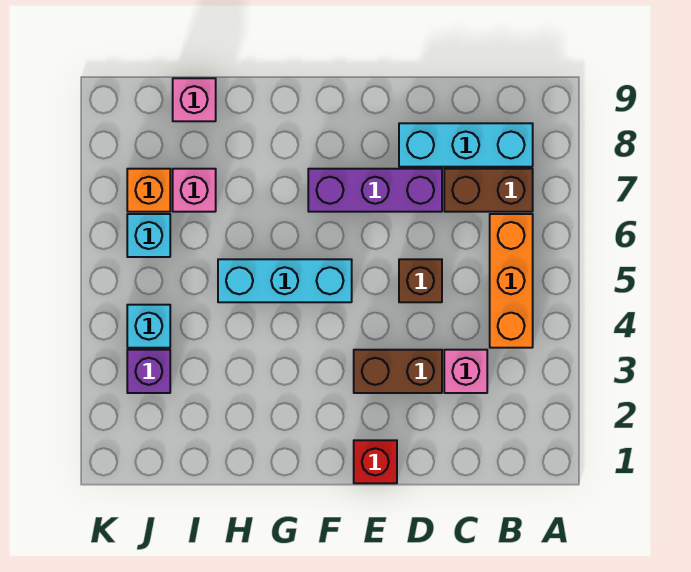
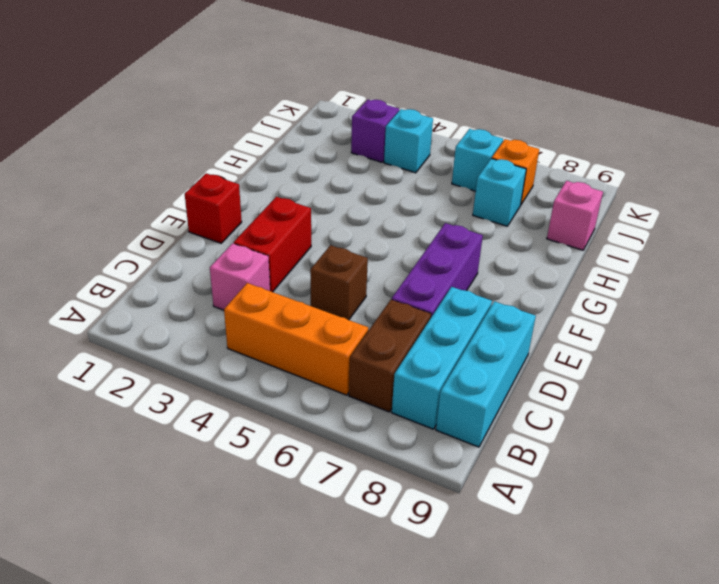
brown brick D3:E3 level 1 -> red brick D3:E3 level 1
cyan brick F5:H5 level 1 -> cyan brick B9:D9 level 1
pink brick I7 level 1 -> cyan brick I7 level 1

